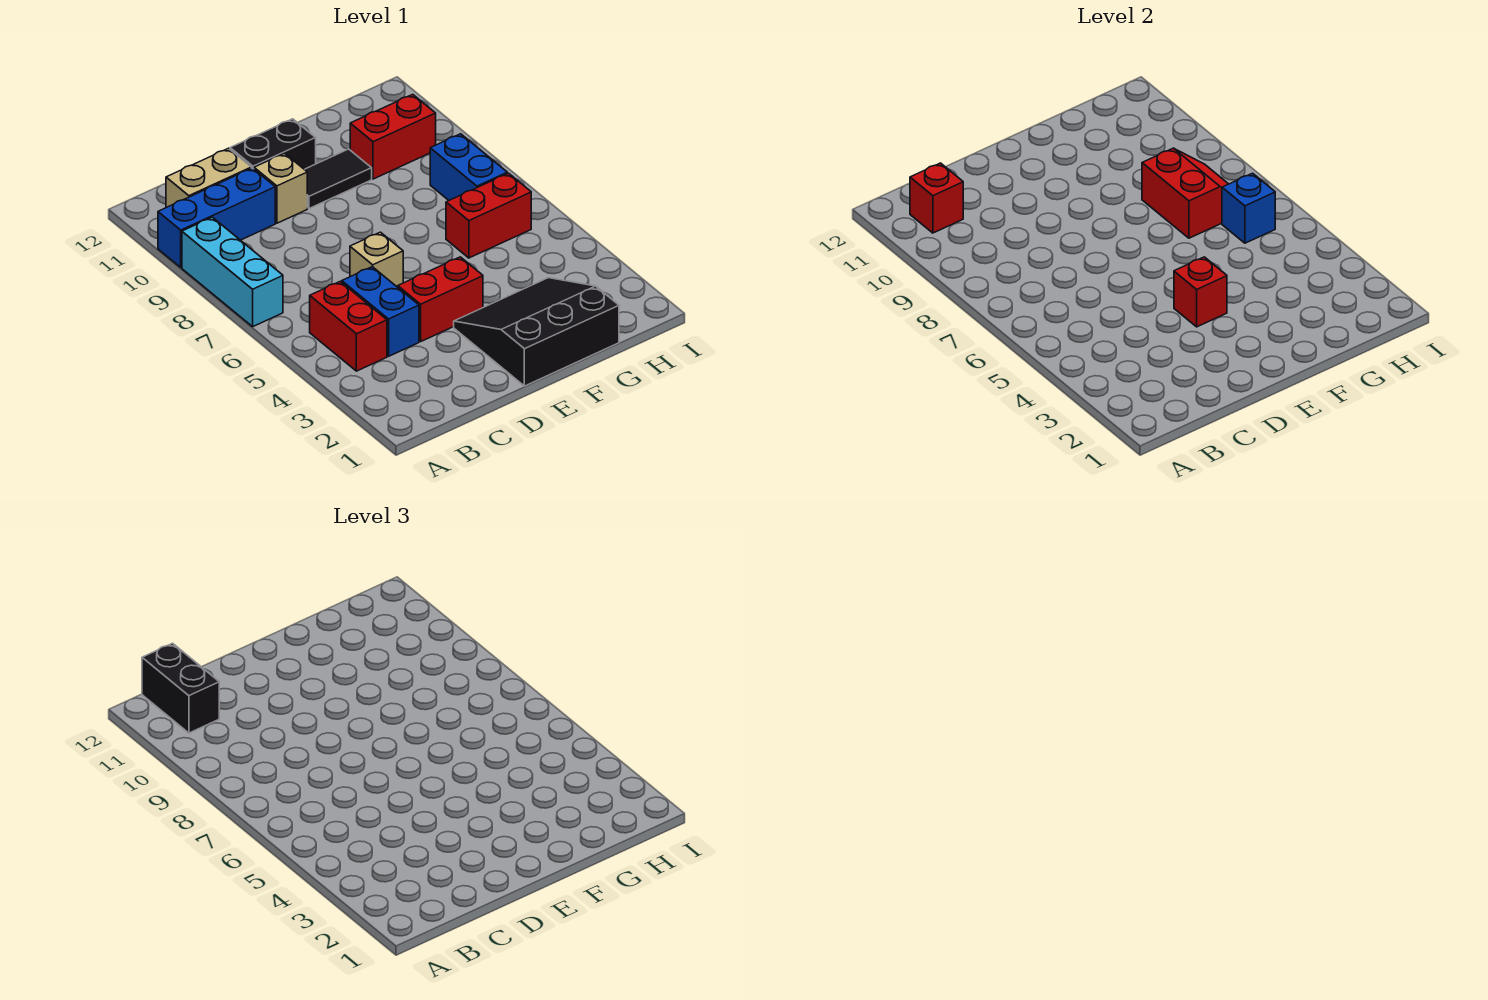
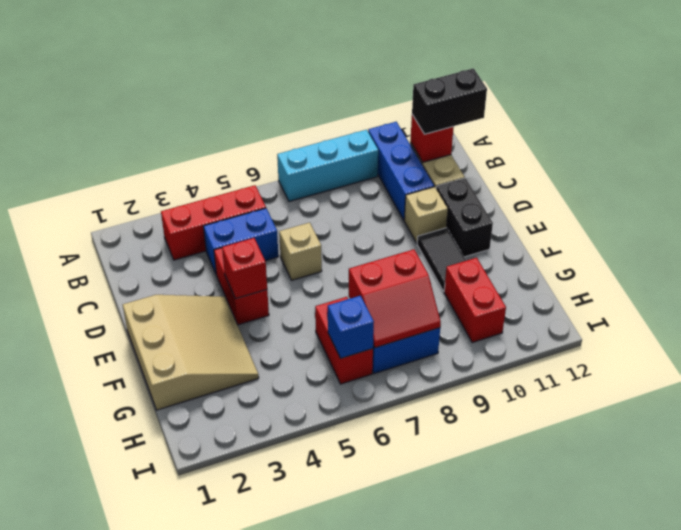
red brick B4:B5 level 1 -> red brick B3:B5 level 1
black slope E1:G3 level 1 top 1 -> tan slope E1:G3 level 1 top 1

